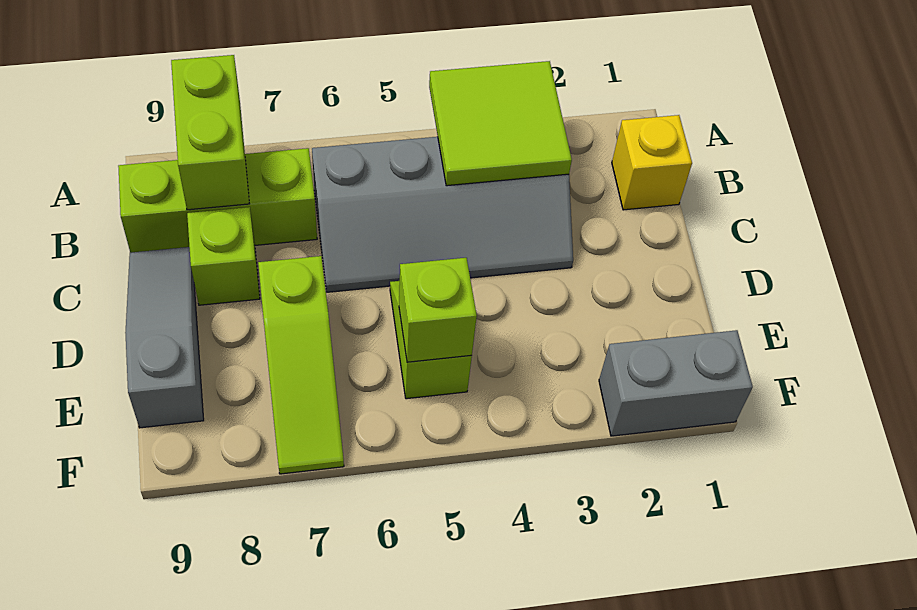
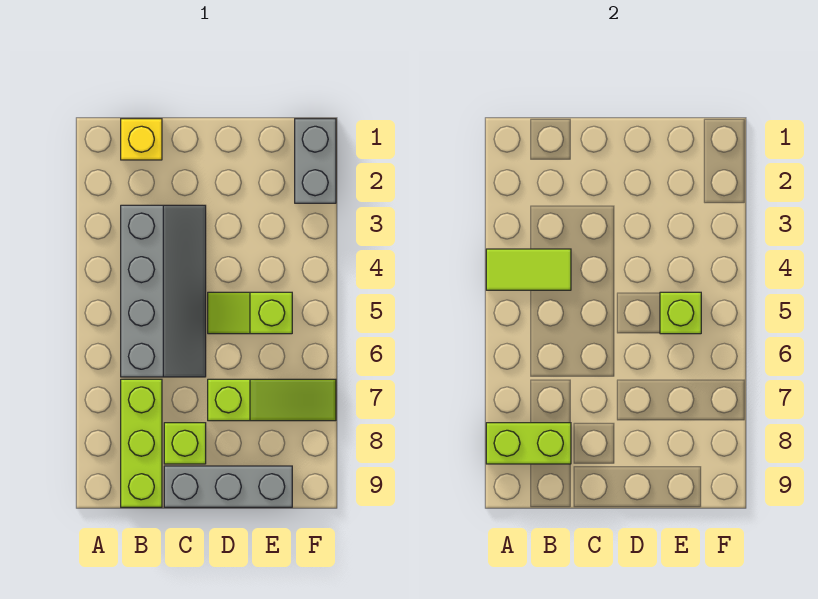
lime tile A3:B4 level 2 -> lime tile A4:B4 level 2
grey slope C9:E9 level 1 top E -> grey brick C9:E9 level 1

